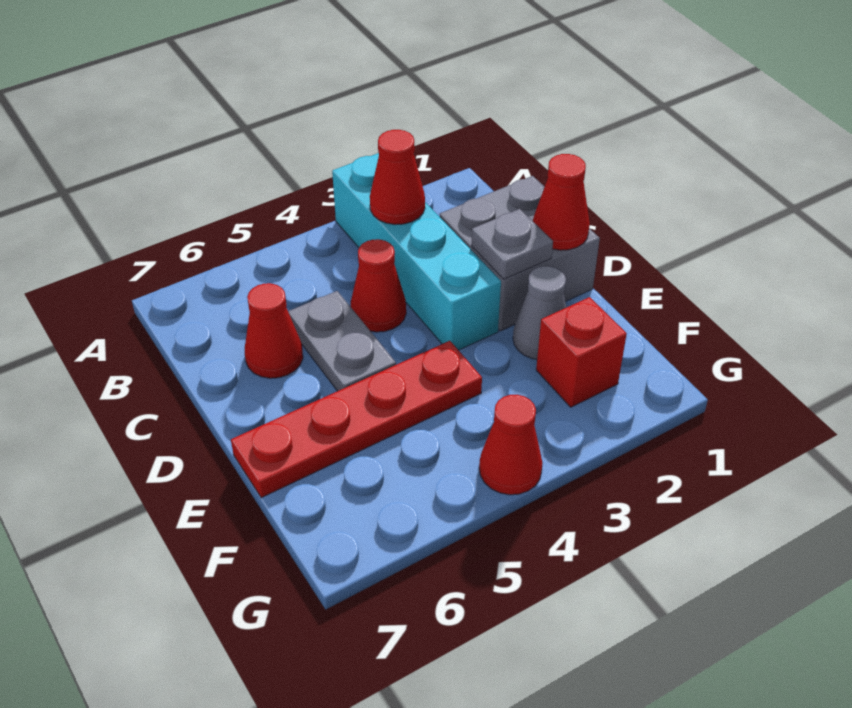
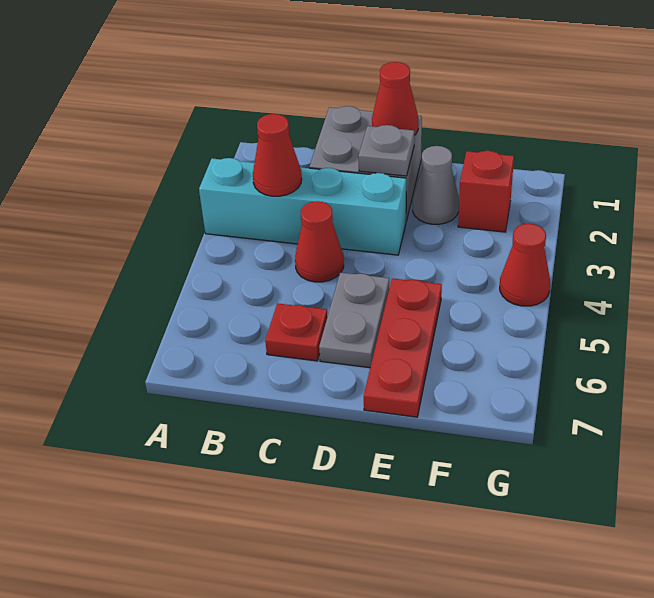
grey plate C5:D5 level 1 -> grey plate D5:D6 level 1
red cone C6 level 1 -> red plate C6 level 1
red plate E4:E7 level 1 -> red plate E5:E7 level 1

